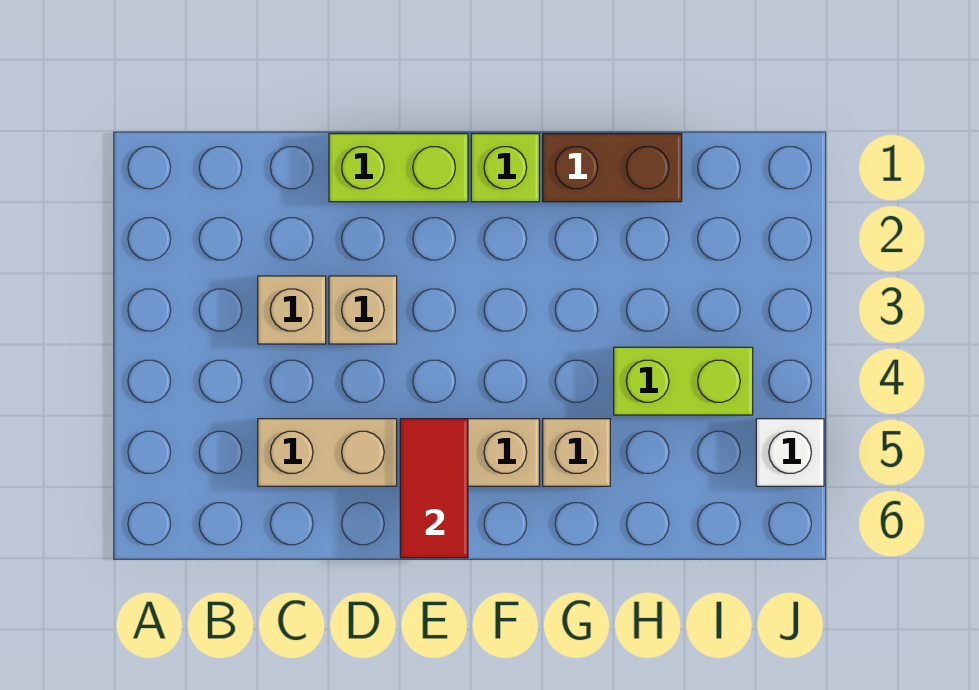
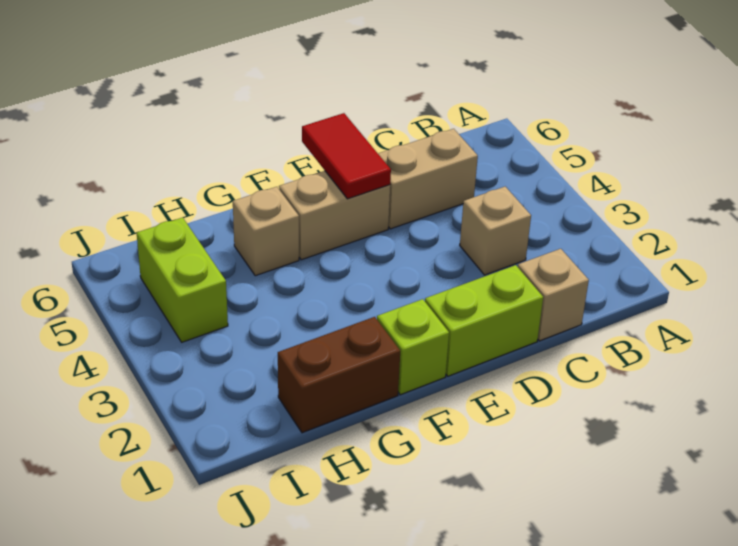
tan brick D3 level 1 -> tan brick C1 level 1
lime brick H4:I4 level 1 -> lime brick I4:I5 level 1
white brick J5 level 1 -> none

